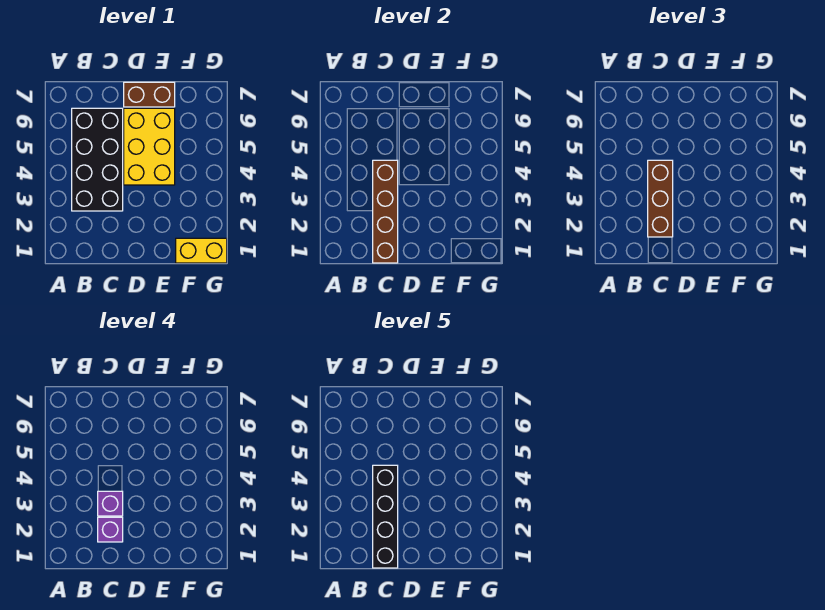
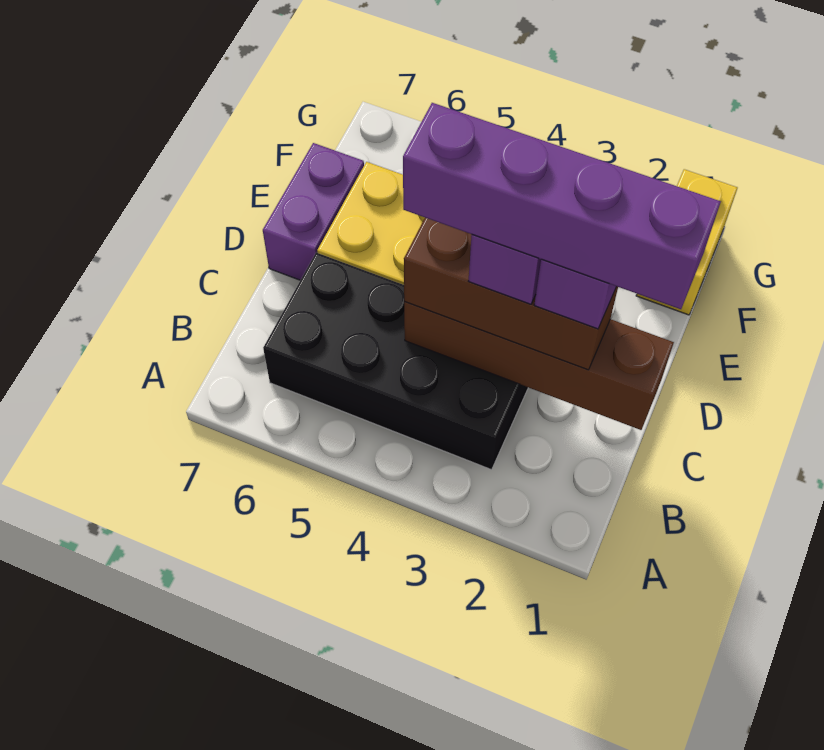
black brick C1:C4 level 5 -> purple brick C1:C4 level 5
brown brick D7:E7 level 1 -> purple brick D7:E7 level 1

